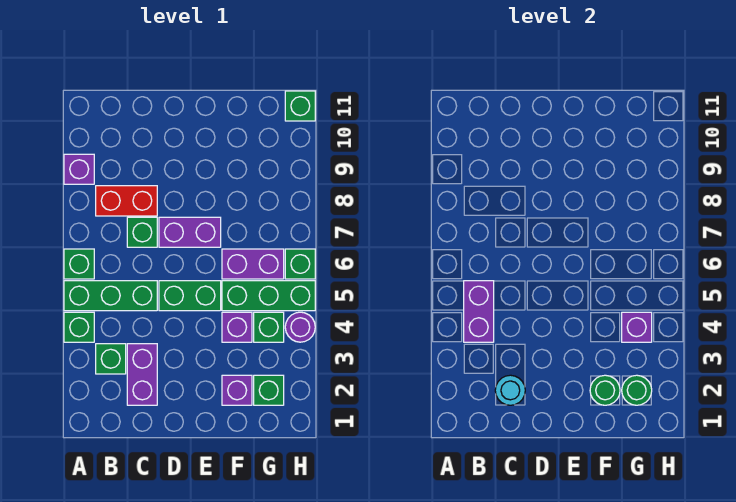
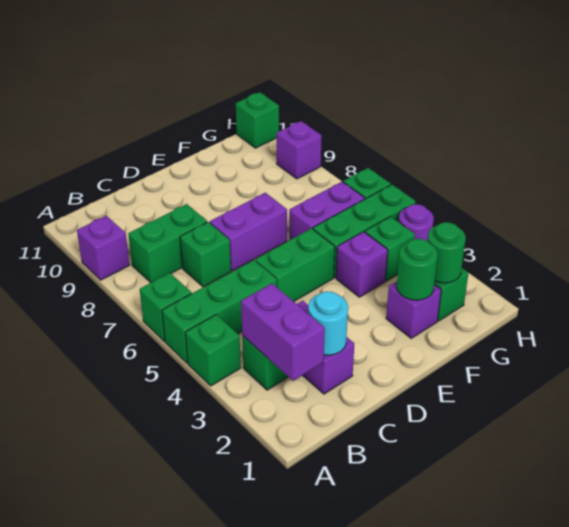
purple brick B4:B5 level 2 -> purple brick B2:B3 level 2
red brick B8:C8 level 1 -> green brick B8:C8 level 1
purple brick G4 level 2 -> purple brick H9 level 1

